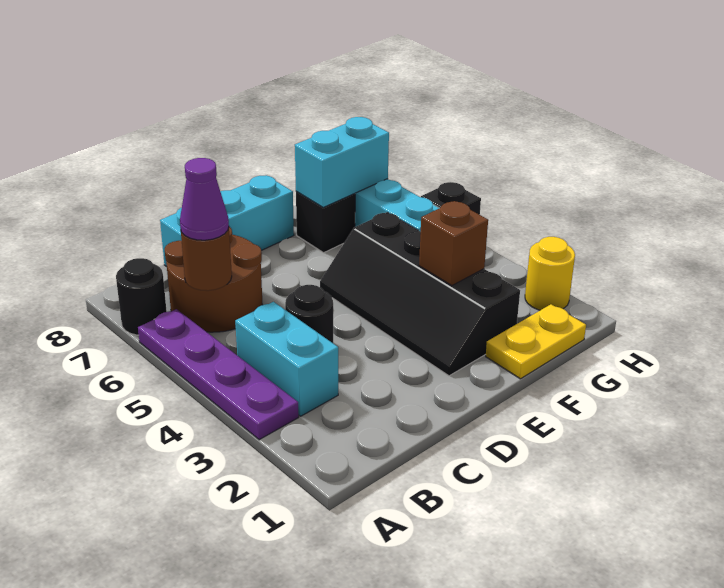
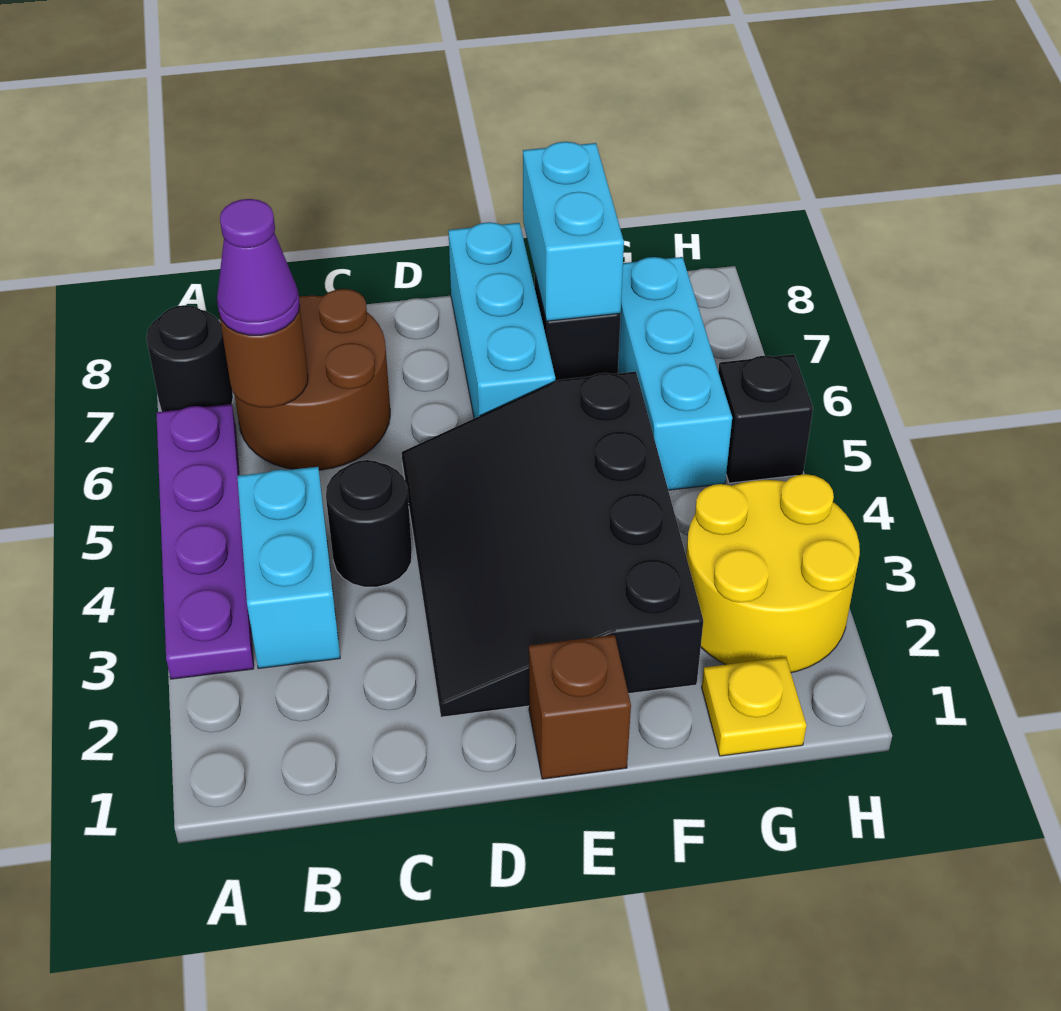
cyan brick C8:E8 level 1 -> cyan brick E6:E8 level 1
black slope E2:F5 level 1 top F -> black slope D2:F5 level 1 top F
yellow plate F1:G1 level 1 -> yellow plate G1 level 1
brown brick F3 level 2 -> brown brick E1 level 1
cyan brick F7:G7 level 2 -> cyan brick F7:F8 level 2
yellow round brick H2 level 1 -> yellow round brick G2:H3 level 1

